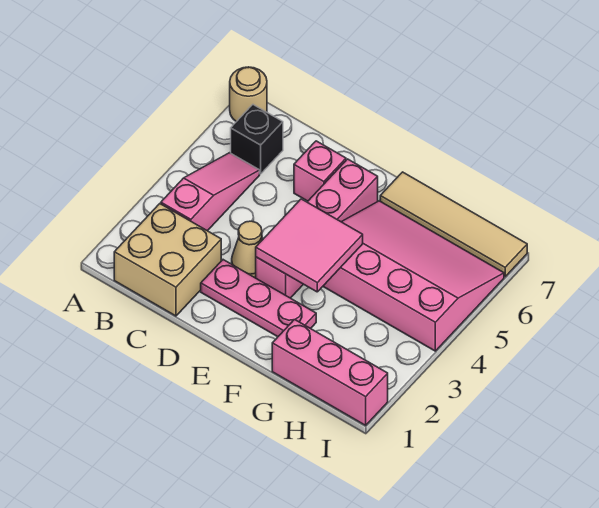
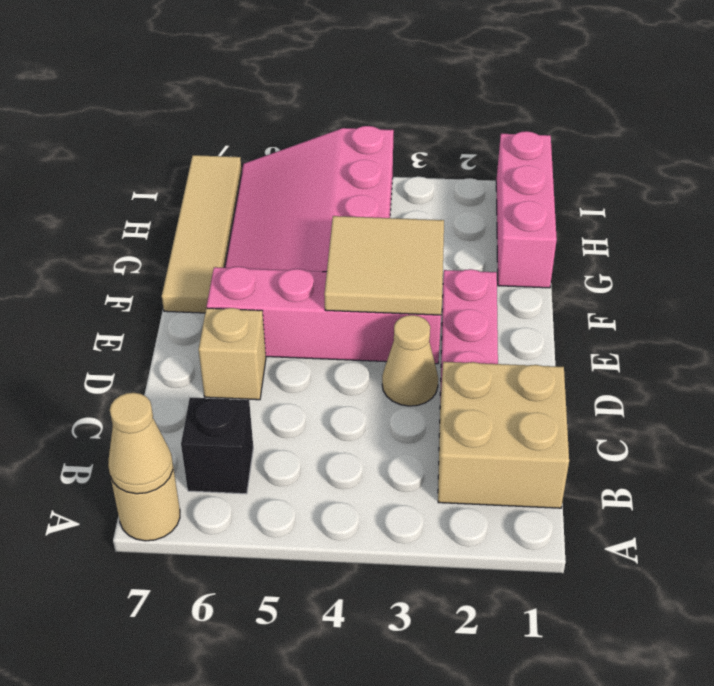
none -> tan cone A7 level 2
pink slope B3:B5 level 1 top 3 -> none
pink brick D6 level 1 -> tan brick D6 level 1
pink tile E3:F4 level 2 -> tan tile E3:F4 level 2

